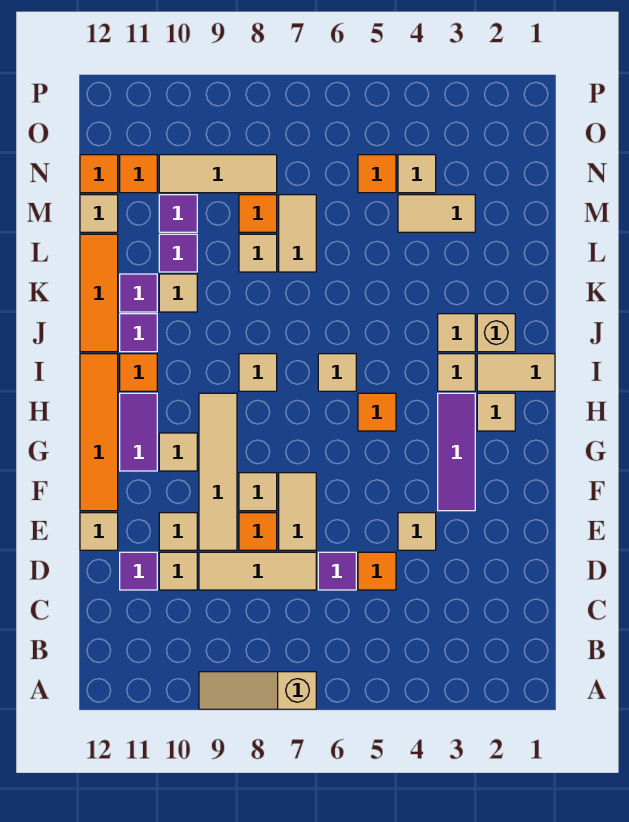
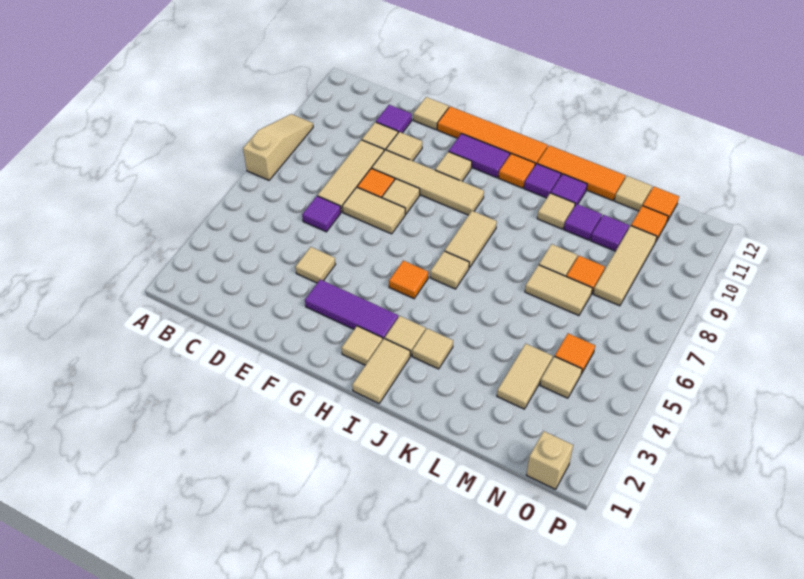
orange tile D5 level 1 -> none
tan tile I8 level 1 -> tan tile I7:I8 level 1
tan brick J2 level 1 -> tan brick O1 level 1

